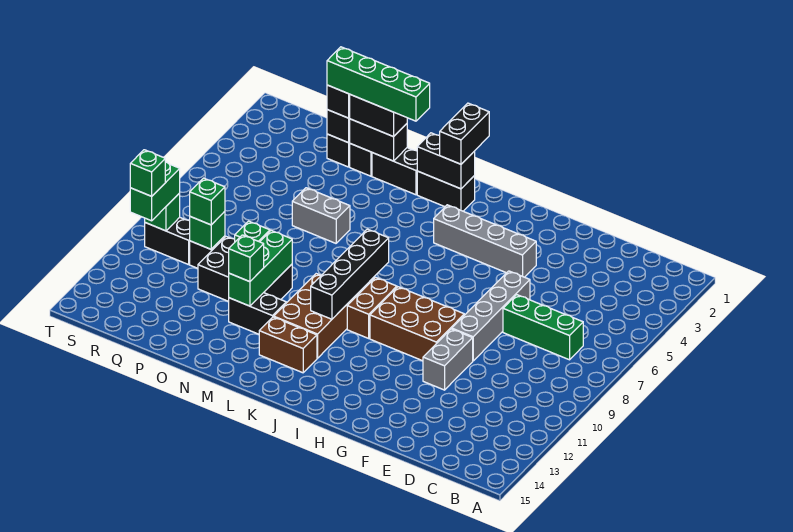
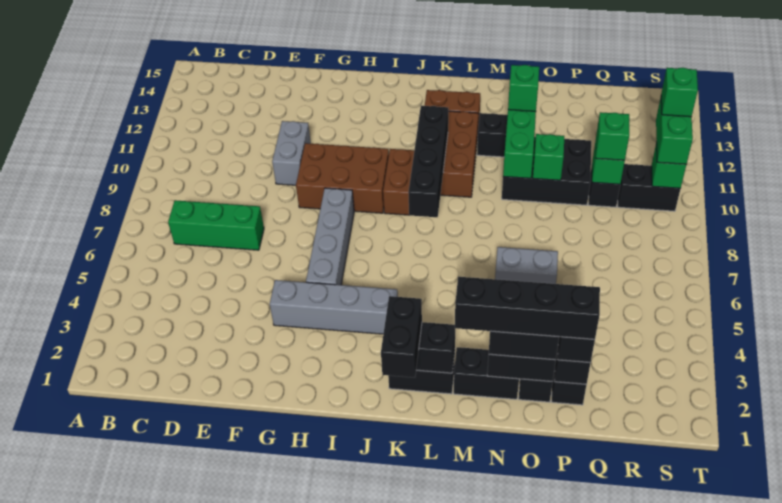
grey brick F6:F9 level 1 -> grey brick H5:H8 level 1
green brick M2:P2 level 4 -> black brick M2:P2 level 4

